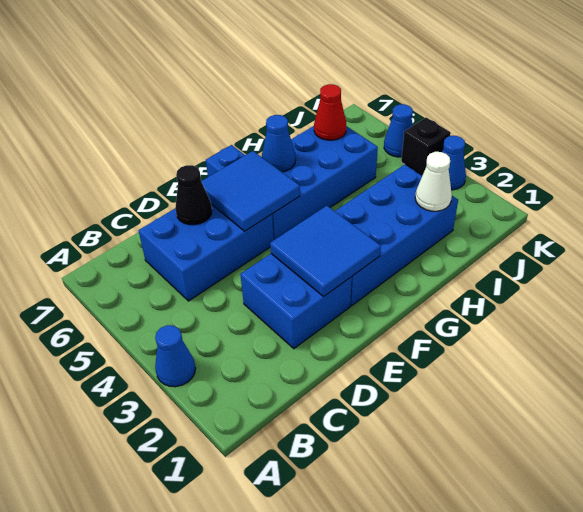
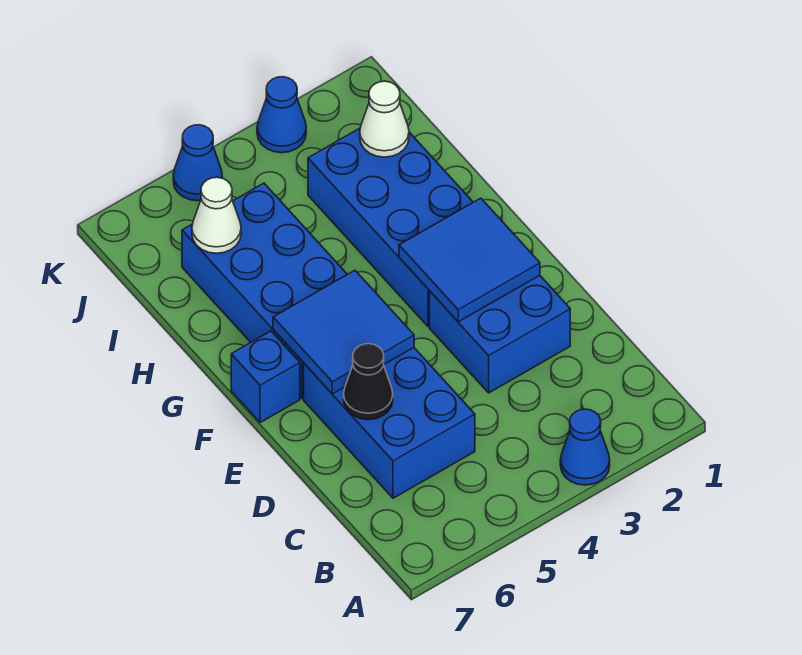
blue cone G6 level 2 -> none
red cone I6 level 2 -> white cone I6 level 2
black brick K4 level 1 -> none

